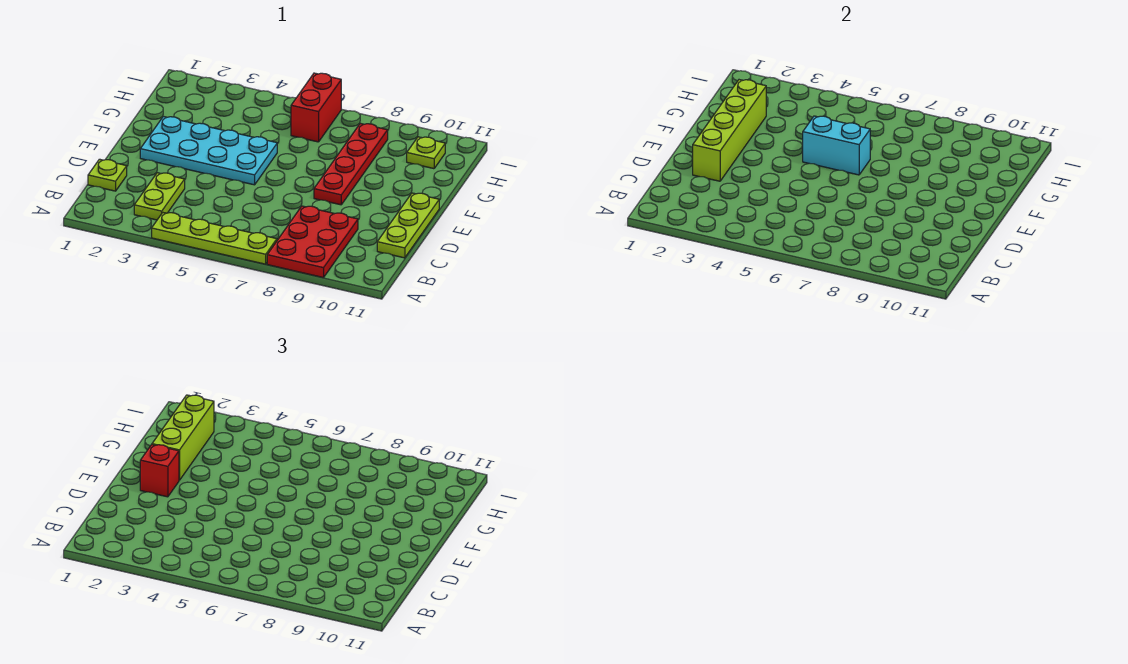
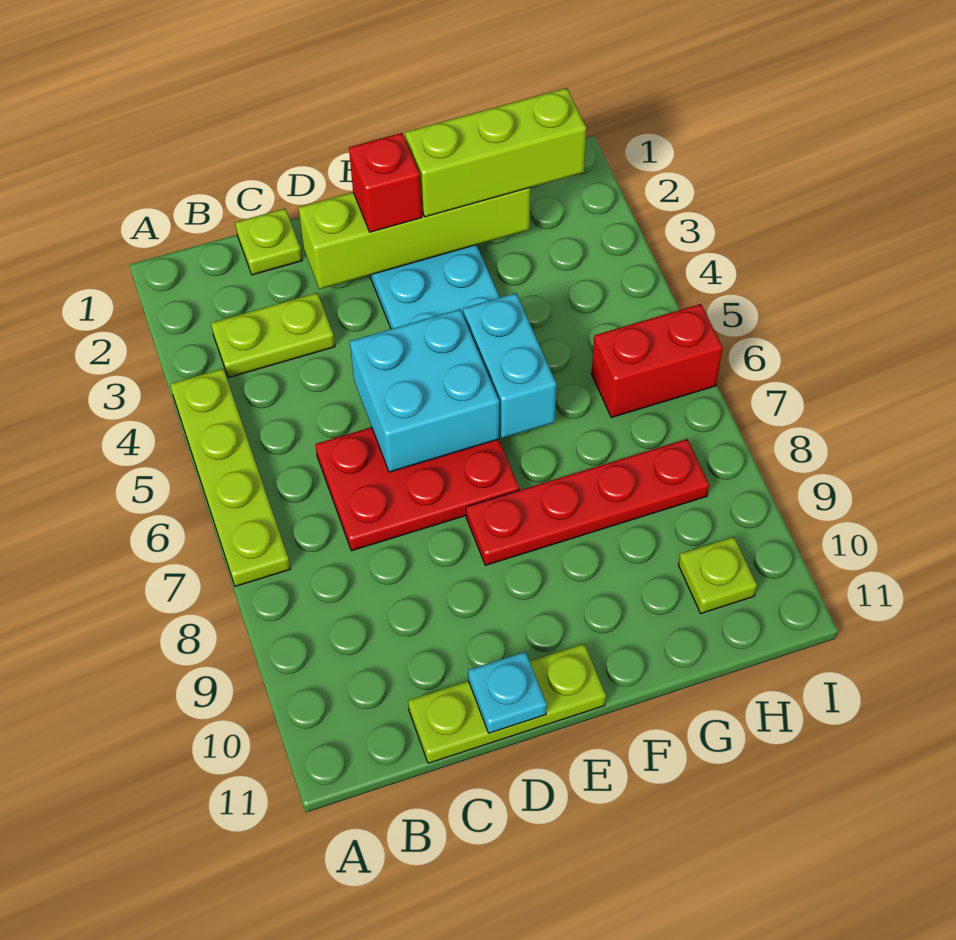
red plate A8:C9 level 1 -> red plate C6:E7 level 1
none -> cyan brick D5:E6 level 2
none -> cyan plate D11 level 2

